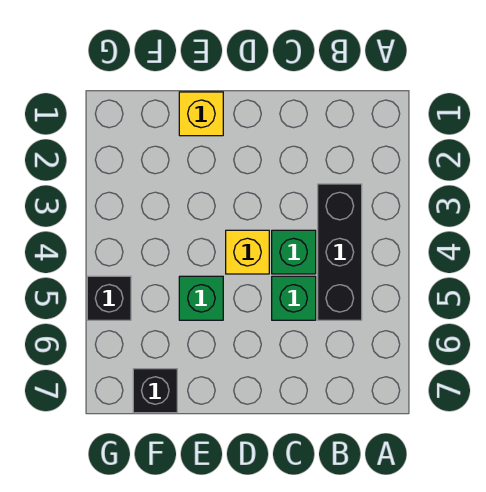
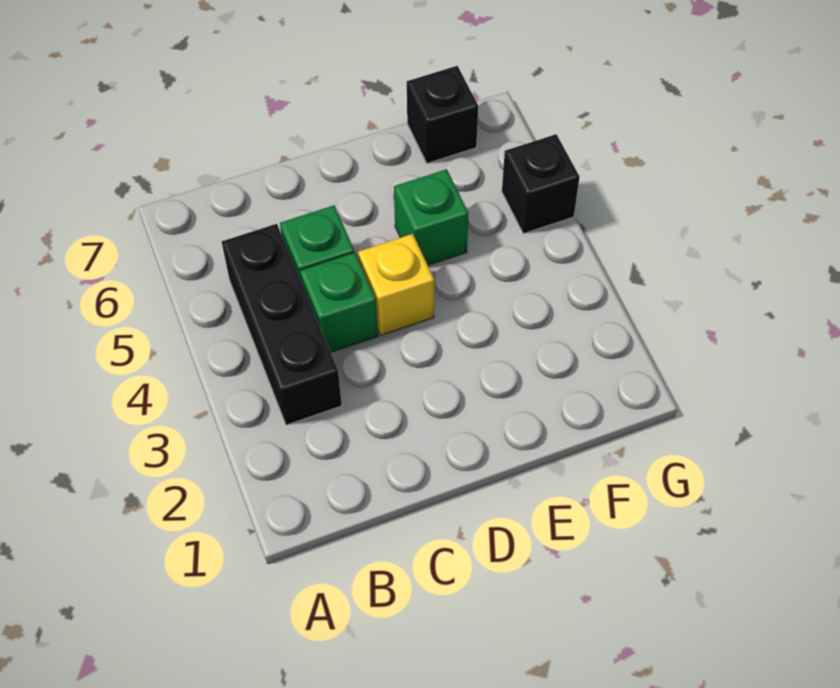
yellow brick E1 level 1 -> none

